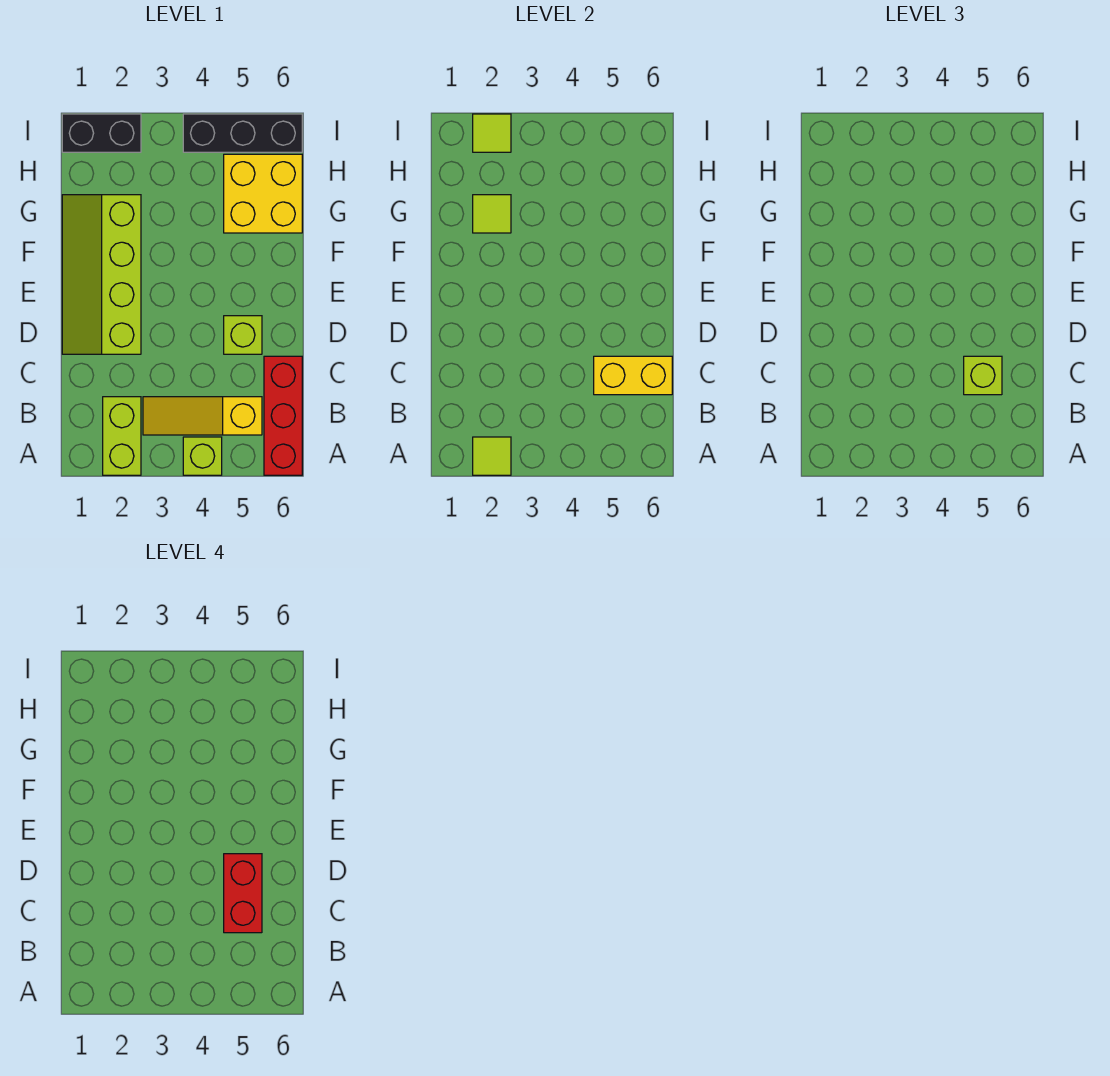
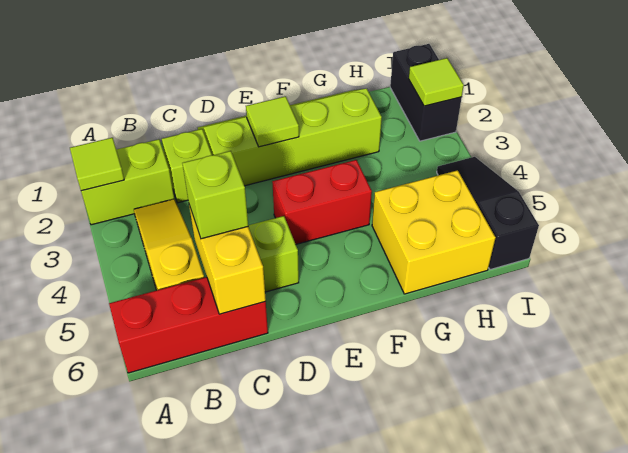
lime brick A4 level 1 -> lime brick C2 level 1
red brick C5:D5 level 4 -> red brick E4:F4 level 1
lime tile G2 level 2 -> lime tile E2 level 2
black brick I4:I6 level 1 -> black slope I4:I6 level 1 top 6

